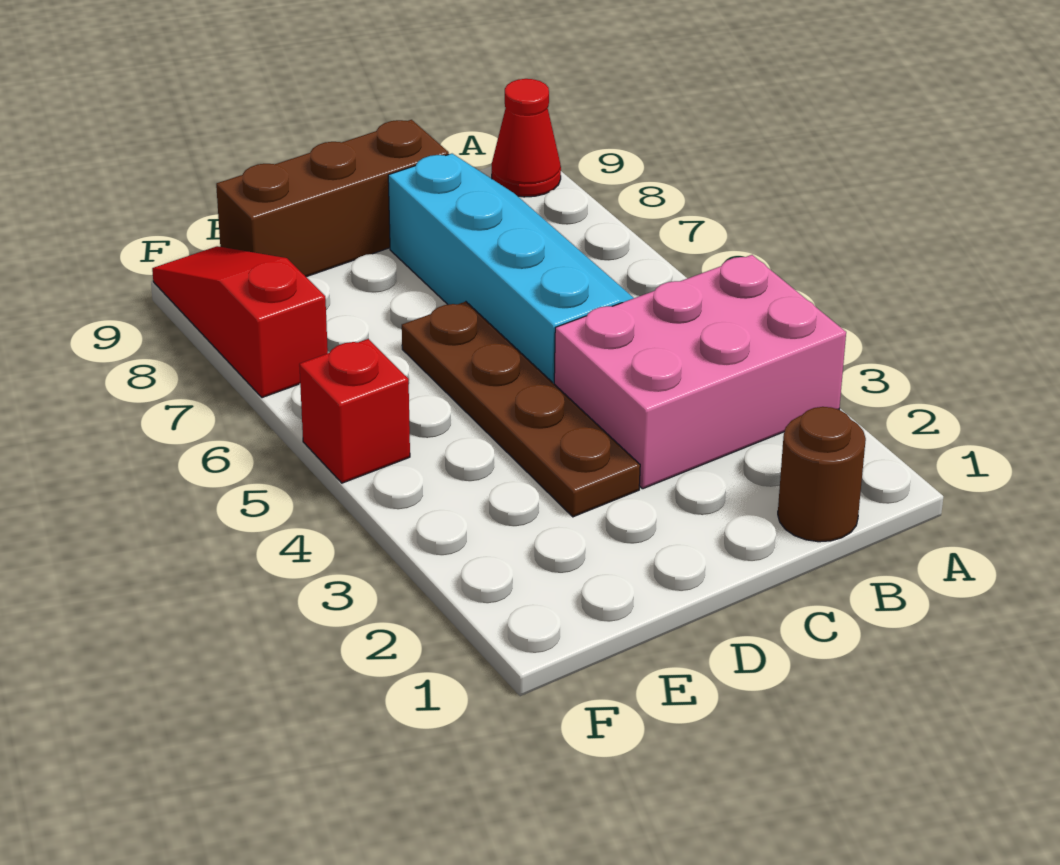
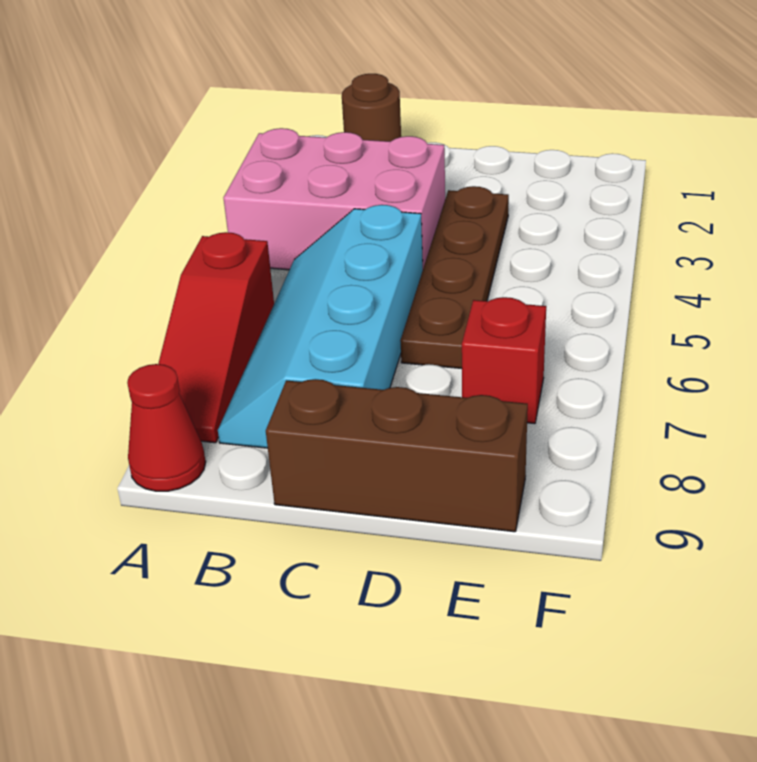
red brick F5 level 1 -> red brick E7 level 1
red slope F7:F9 level 1 top 7 -> red slope A6:A8 level 1 top 6

